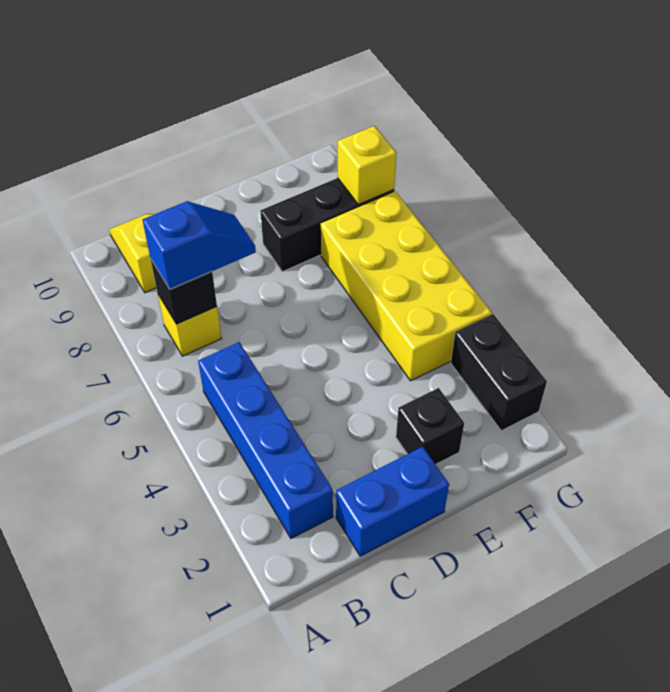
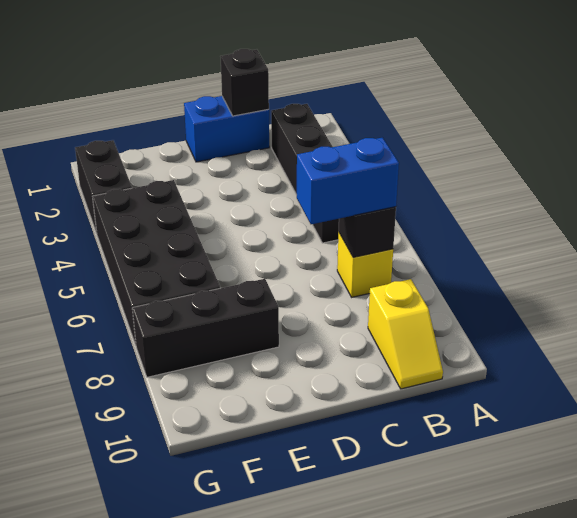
blue brick B2:B5 level 1 -> black brick B2:B5 level 1
blue slope B7:C7 level 3 top B -> blue brick B7:C7 level 3
black brick E2 level 1 -> black brick C1 level 2
yellow brick F4:G7 level 1 -> black brick F4:G7 level 1
yellow brick G8 level 2 -> none

